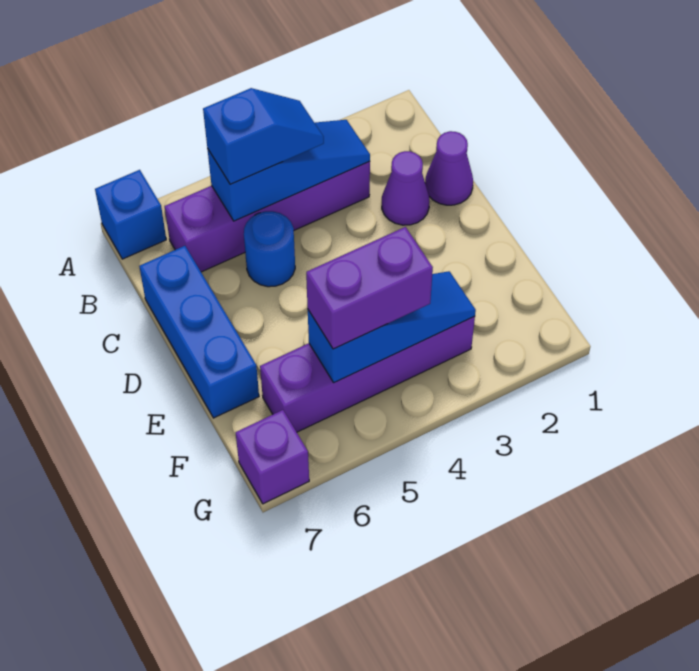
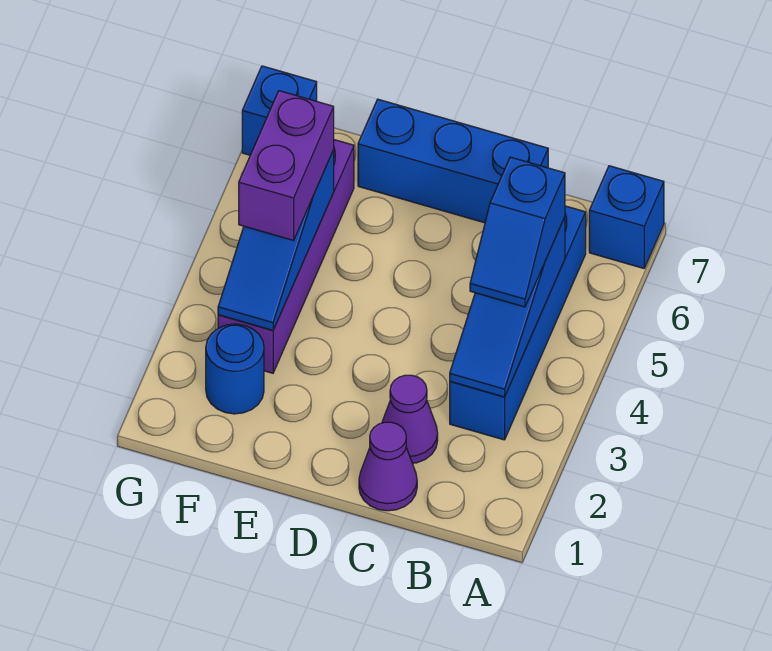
purple brick B3:B6 level 1 -> blue brick B3:B6 level 1
blue round brick C5 level 1 -> blue round brick F2 level 1
purple brick G7 level 1 -> blue brick G7 level 1

